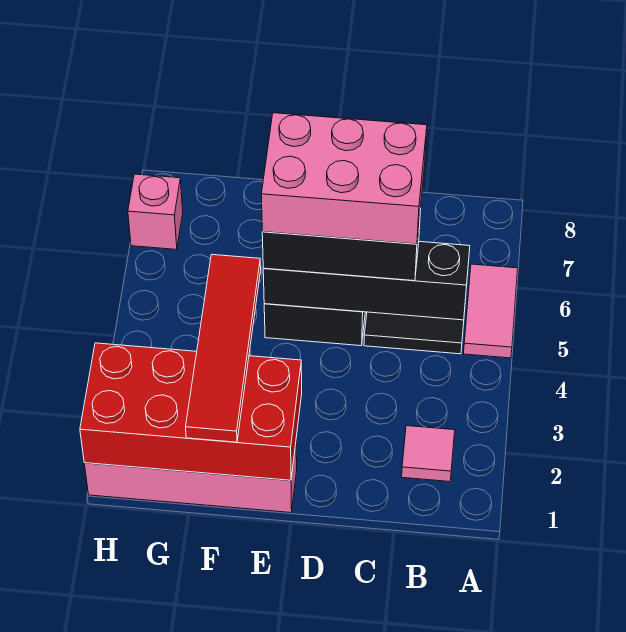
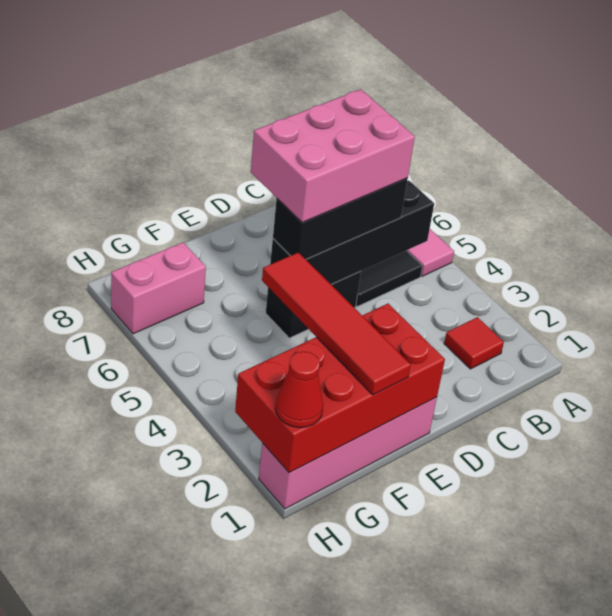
pink tile B2 level 1 -> red tile B2 level 1
none -> red cone H1 level 3
pink brick H7 level 1 -> pink brick G7:H7 level 1

